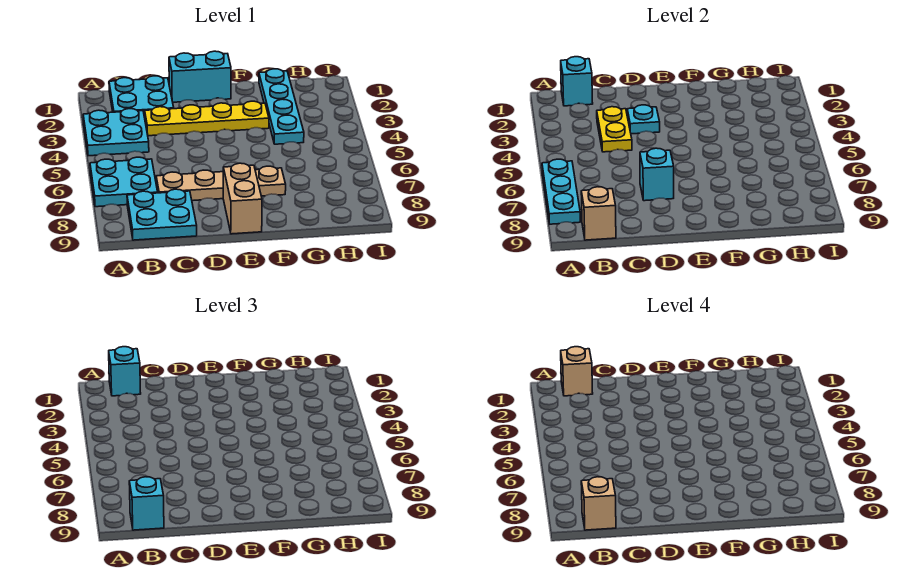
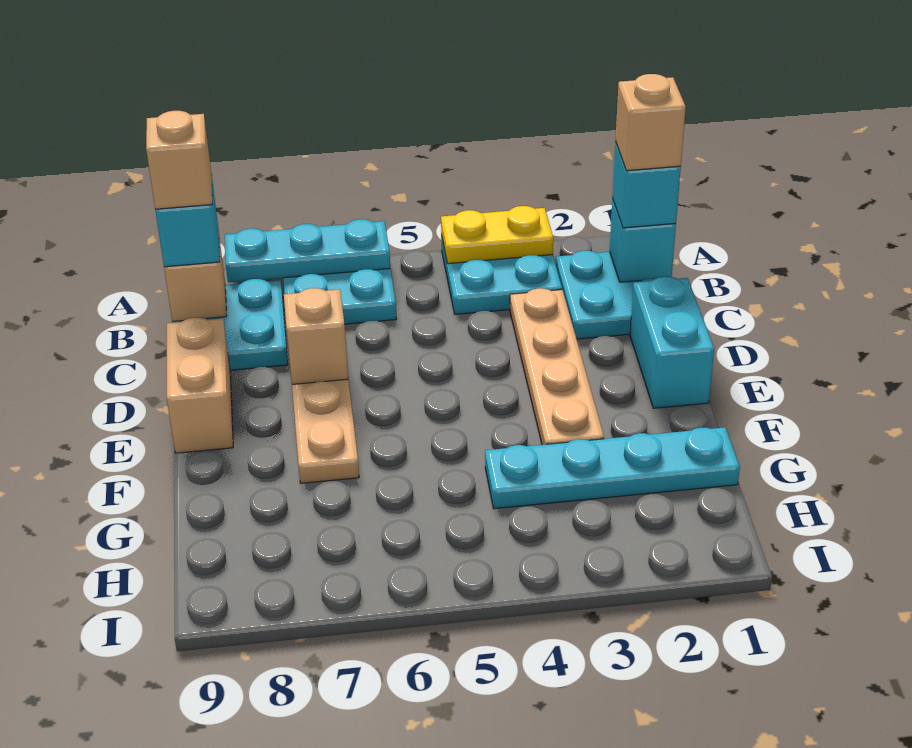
yellow plate C3:F3 level 1 -> tan plate C3:F3 level 1
yellow plate C3:C4 level 2 -> yellow plate A3:A4 level 2
cyan plate D3 level 2 -> none
cyan brick D7 level 2 -> tan brick D7 level 2
tan brick E8:E9 level 1 -> tan brick D9:E9 level 1

